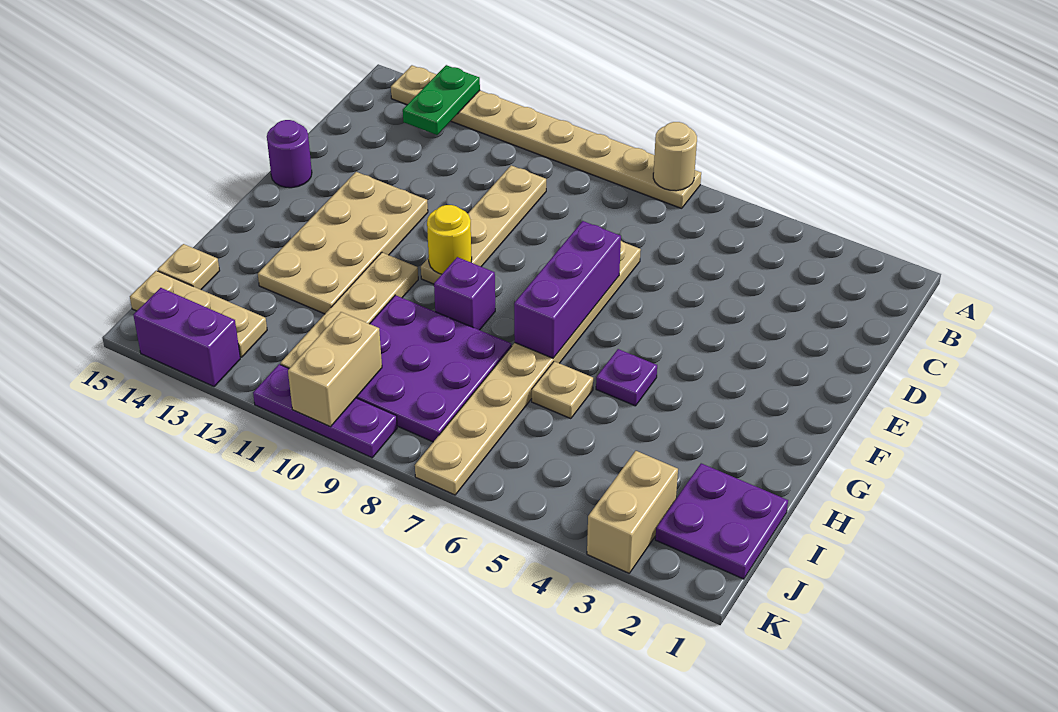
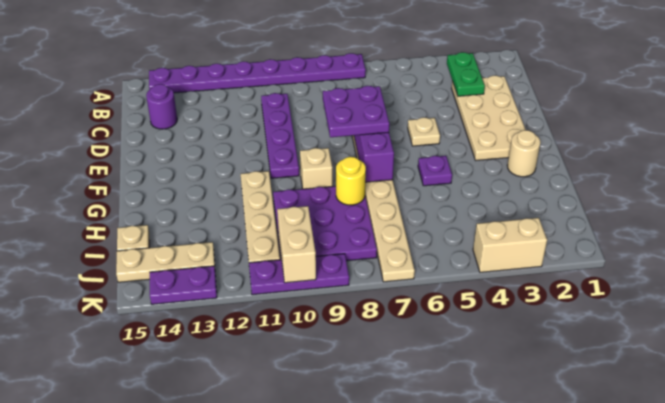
tan plate A7:A14 level 1 -> purple plate A7:A14 level 1
tan round brick A7 level 2 -> tan round brick G2 level 1
green plate A13:B13 level 2 -> green plate B3:C3 level 2
tan plate C10:F10 level 1 -> purple plate C10:F10 level 1
tan plate E12:H13 level 1 -> tan plate C2:F3 level 1
purple round brick E15 level 1 -> purple round brick C14 level 1
yellow round brick F10 level 2 -> yellow round brick H8 level 2
purple brick G9 level 1 -> tan brick G9 level 1
tan plate H6 level 1 -> tan plate E5 level 1
purple plate I1:J2 level 1 -> purple plate E7:F8 level 3
tan brick J3:K3 level 1 -> tan brick K3:K4 level 1
purple brick K13:K14 level 1 -> purple plate K13:K14 level 1

